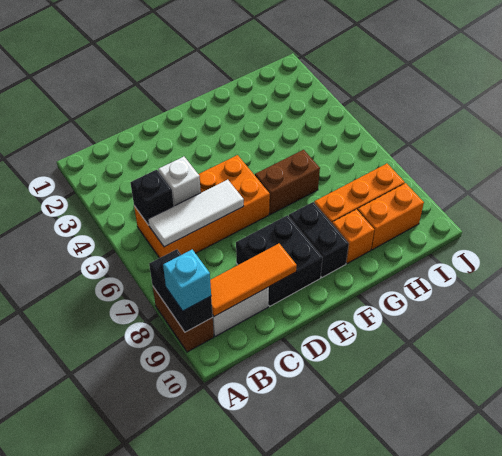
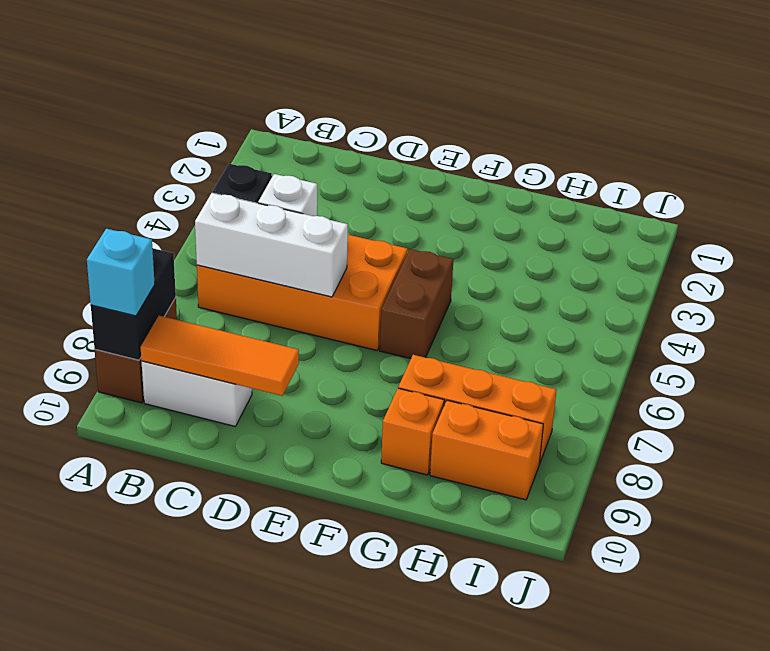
white tile B6:D6 level 2 -> white brick B6:D6 level 2
black brick D8:E9 level 1 -> none
brown brick F6:G6 level 1 -> brown brick F5:F6 level 1
black brick F8:F9 level 1 -> none

